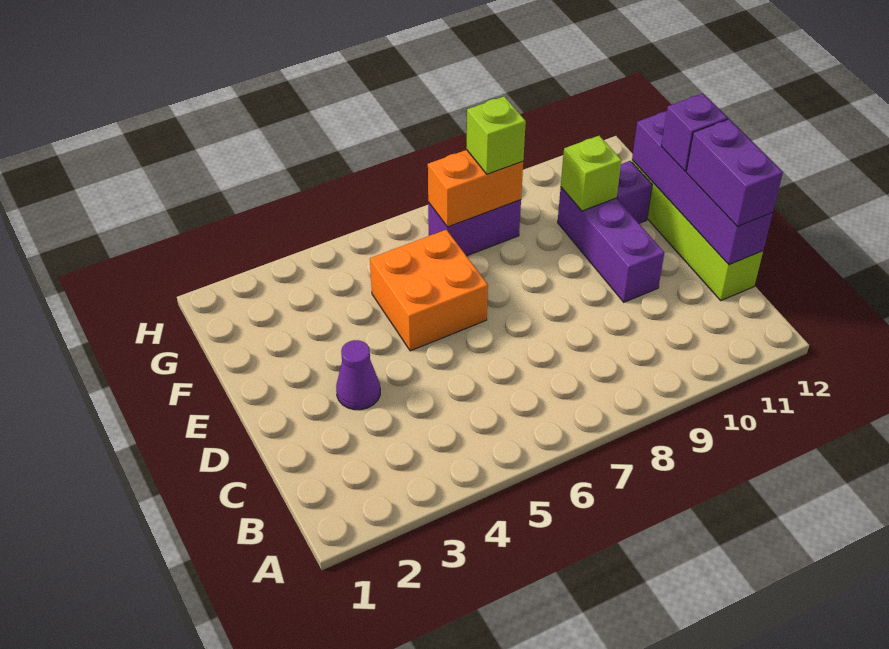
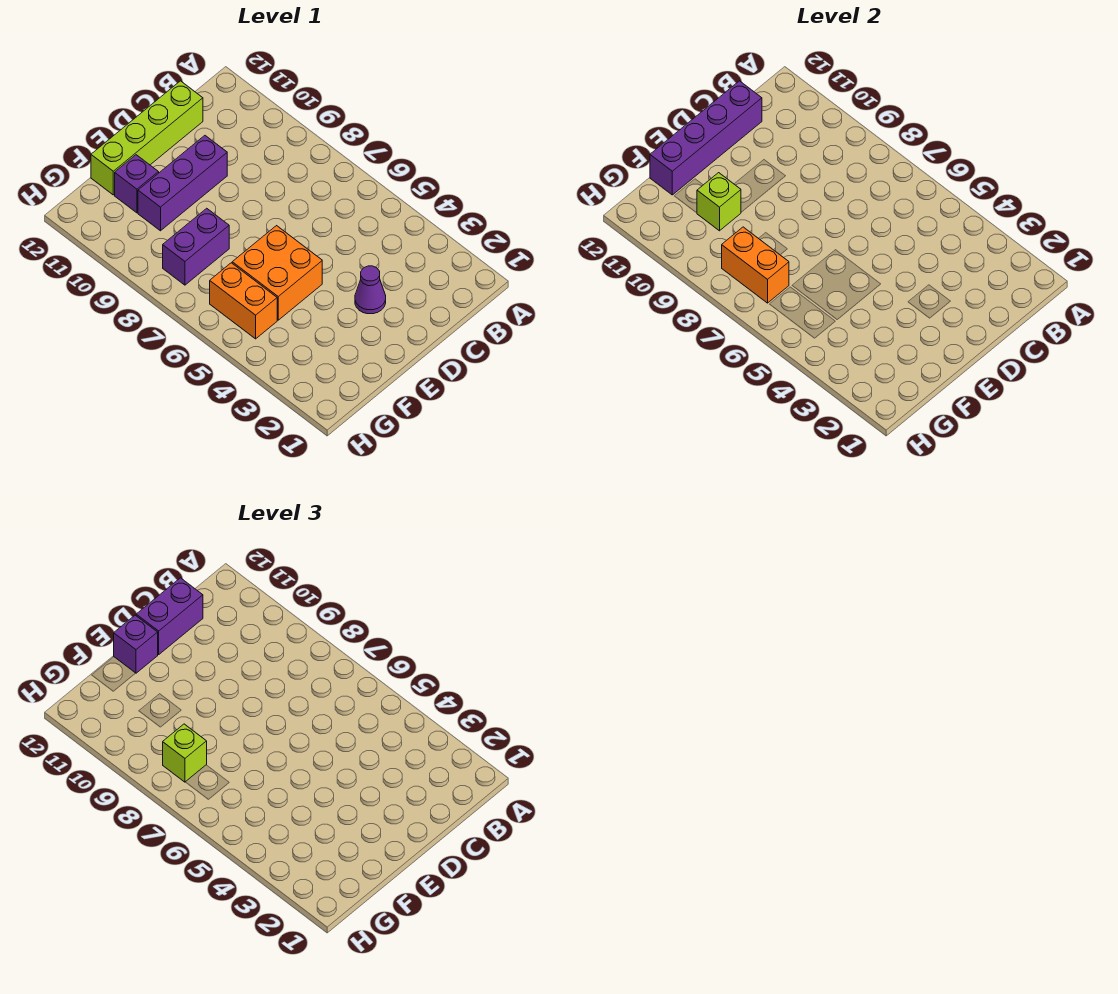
none -> orange brick G5:G6 level 1
purple brick G7:G8 level 1 -> purple brick F8:G8 level 1

